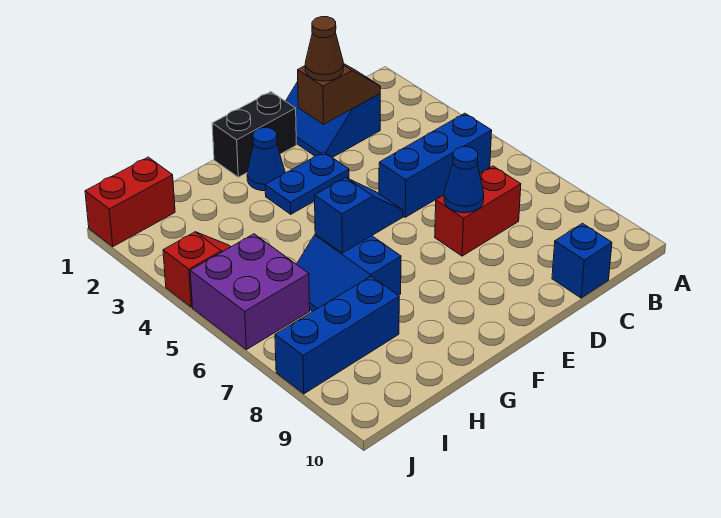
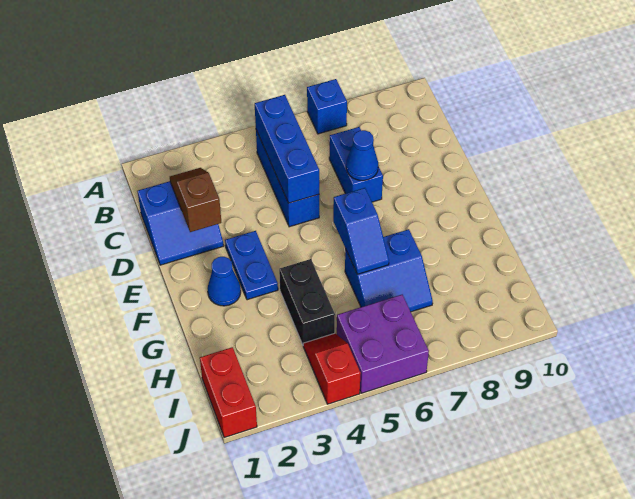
red brick C7:D7 level 1 -> blue brick C7:D7 level 1
blue brick C10 level 1 -> blue brick A7 level 1
brown cone D2 level 3 -> none
black brick E1:F1 level 1 -> black brick G4:H4 level 1
blue slope F6:G6 level 2 top G -> blue slope F6:G6 level 2 top F
blue brick H8:J8 level 1 -> blue brick B5:D5 level 2

